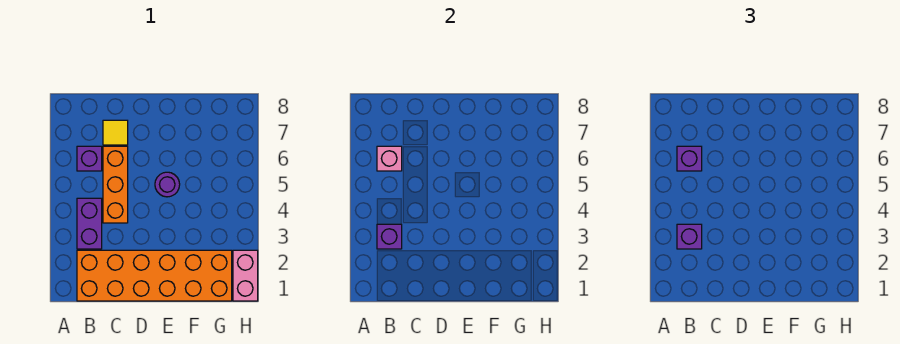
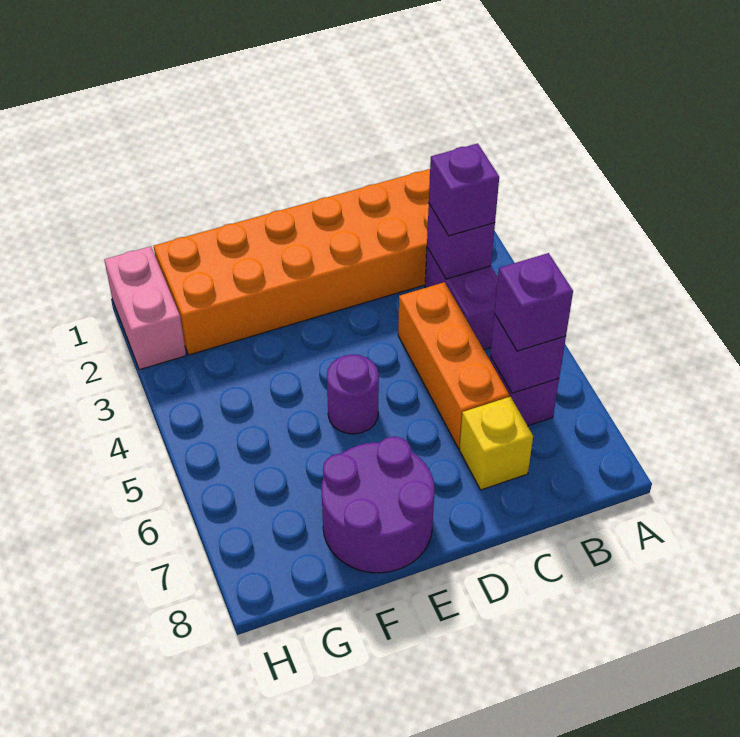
pink brick B6 level 2 -> purple brick B6 level 2
yellow tile C7 level 1 -> yellow brick C7 level 1
none -> purple round brick E7:F8 level 1

